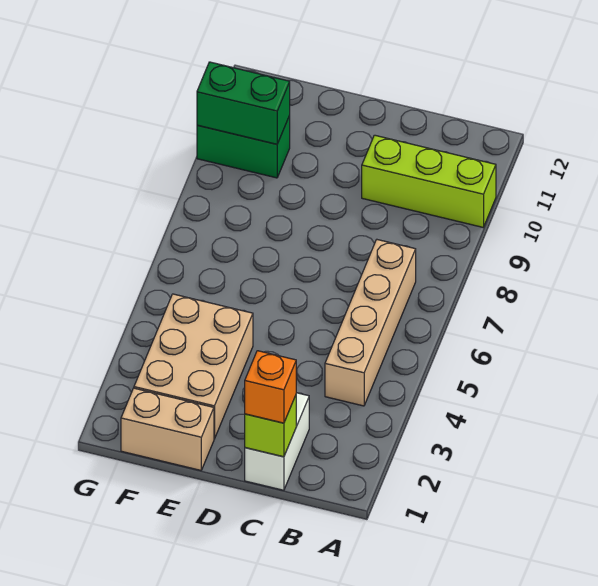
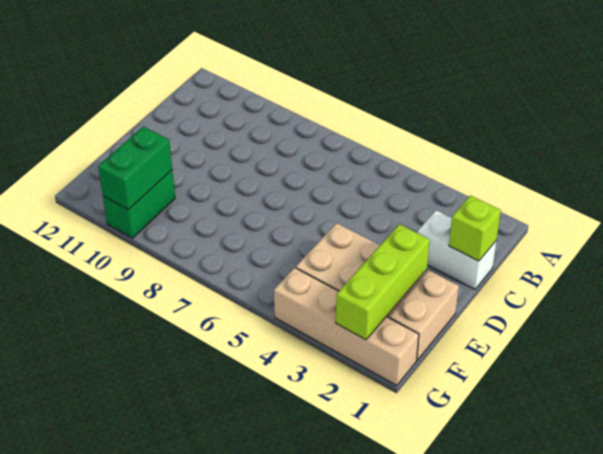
lime brick A10:C10 level 1 -> lime brick E2:G2 level 2
tan brick B4:B7 level 1 -> tan brick G1:G4 level 1
orange brick C1 level 3 -> none

